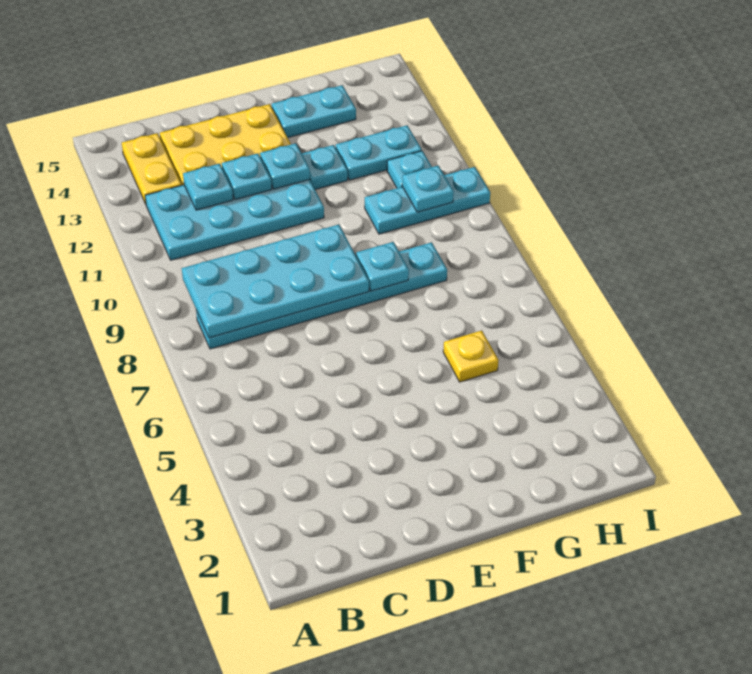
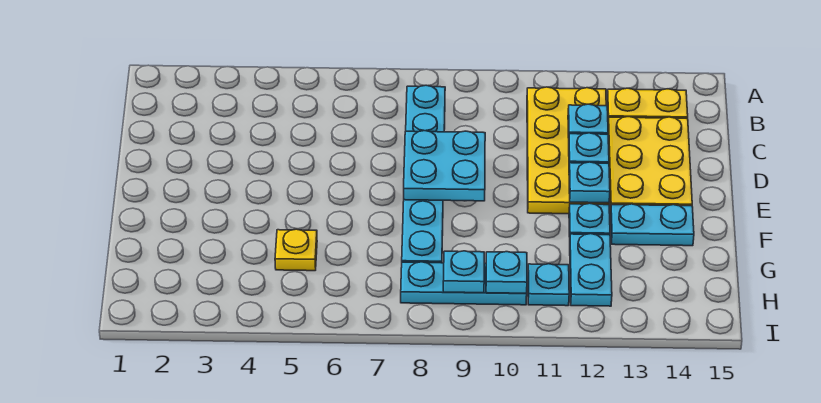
cyan plate B8:E9 level 2 -> cyan plate D8:E9 level 2
cyan plate B11:E12 level 1 -> yellow plate B11:E12 level 1
cyan plate F8 level 2 -> cyan plate H9 level 2
cyan plate F14:G14 level 1 -> cyan plate F13:F14 level 1
cyan plate G10:I10 level 1 -> cyan plate H8:H10 level 1

